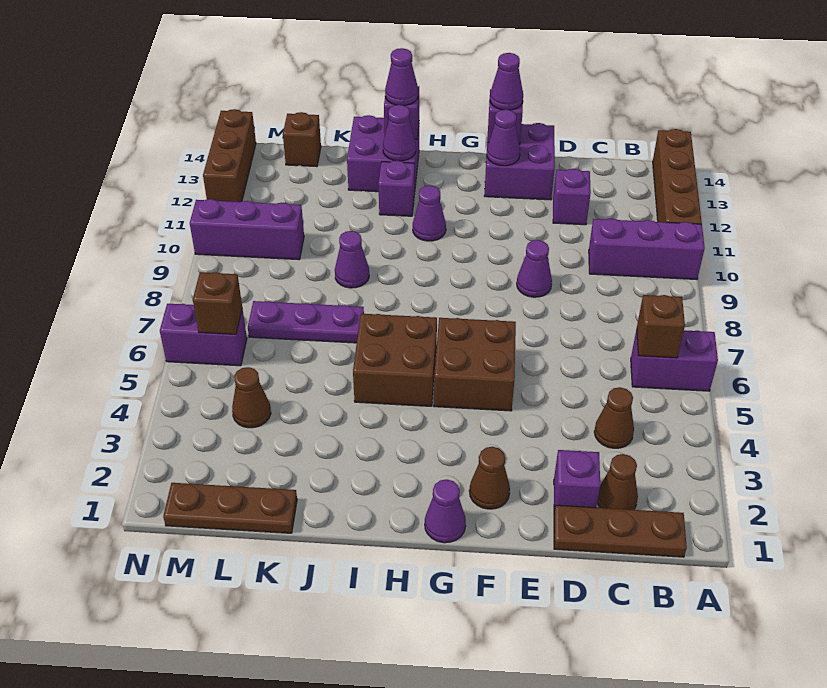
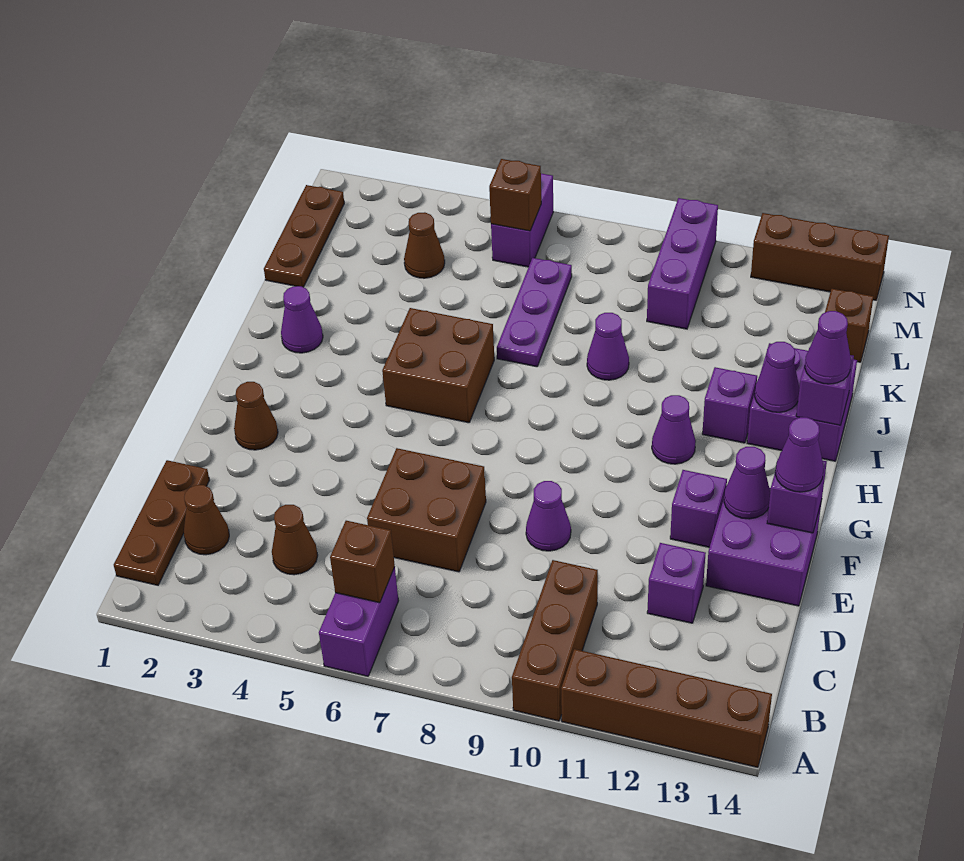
purple brick A10:C10 level 1 -> brown brick A10:C10 level 1
purple brick D2 level 1 -> purple brick F12 level 1
brown brick F5:G6 level 1 -> brown brick D6:E7 level 1
purple cone G1 level 1 -> purple cone I2 level 1

